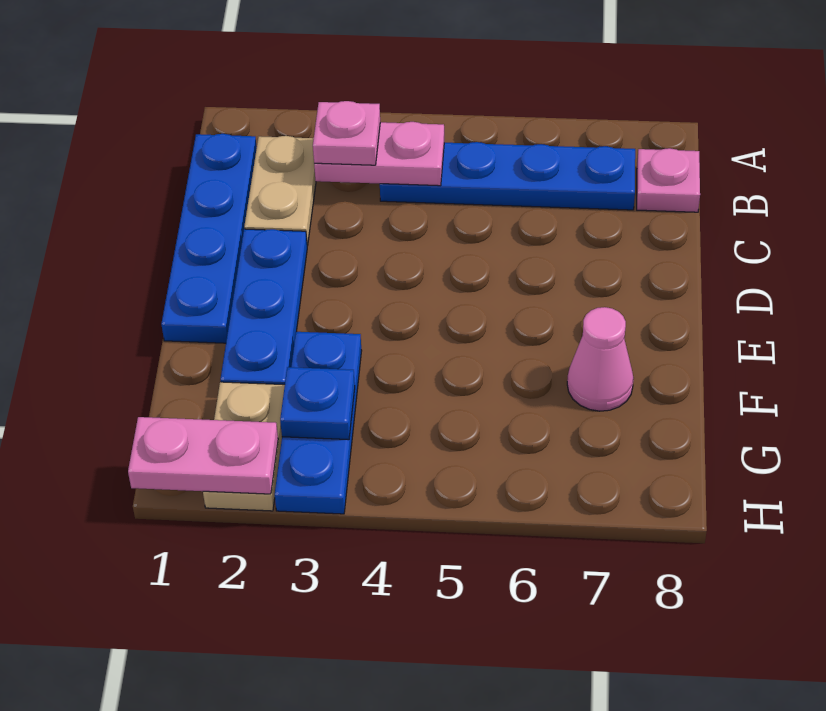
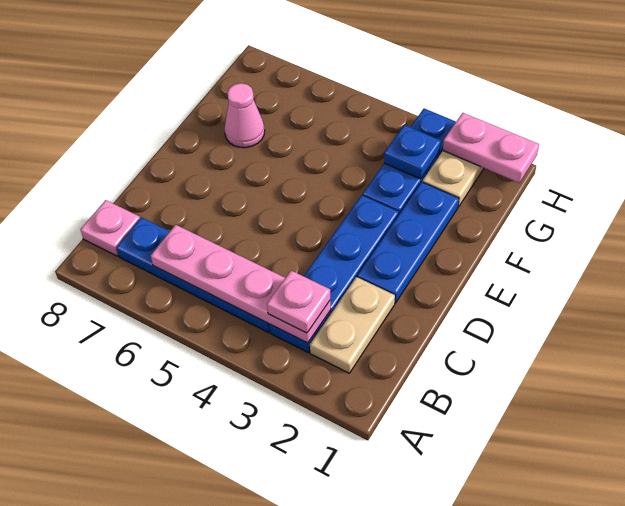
blue plate B1:E1 level 1 -> blue plate B3:E3 level 1
pink plate B3:B4 level 2 -> pink plate B3:B6 level 2

